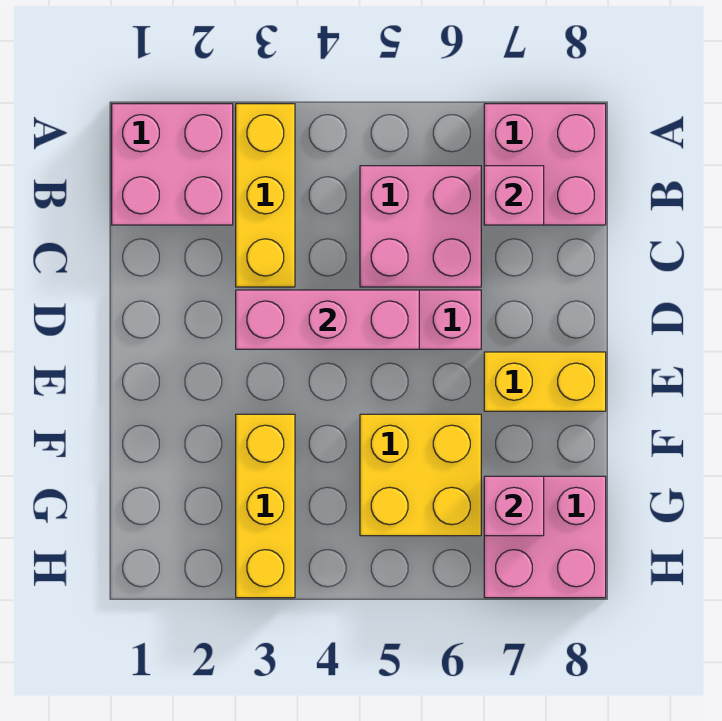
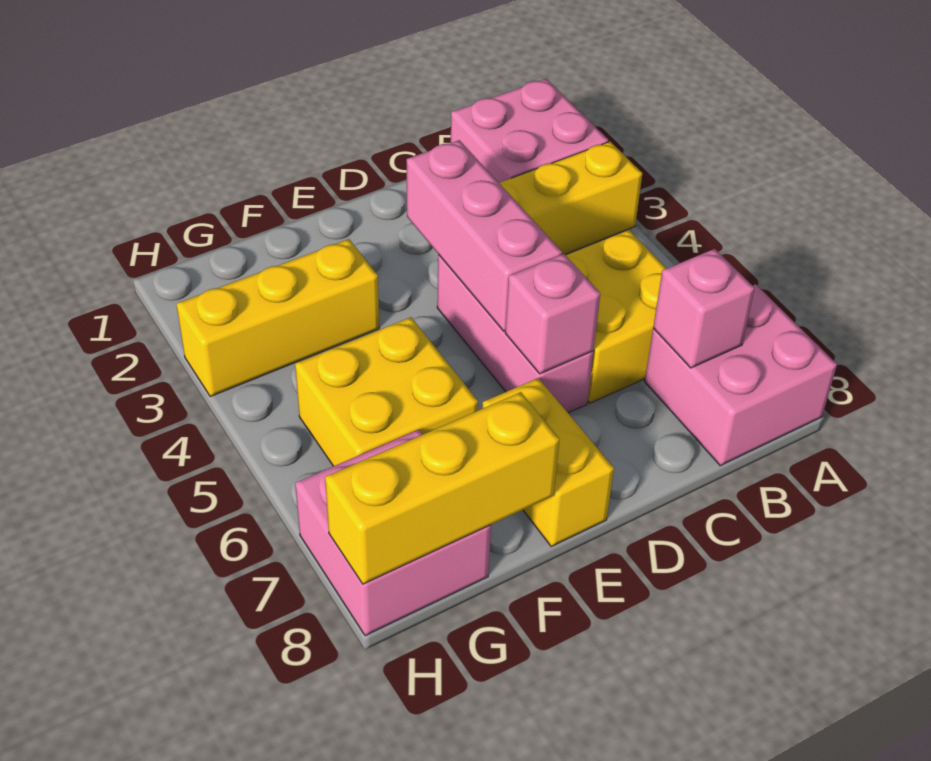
pink brick B5:C6 level 1 -> yellow brick B5:C6 level 1
none -> yellow brick F8:H8 level 2
pink brick G7 level 2 -> pink brick D6 level 2

